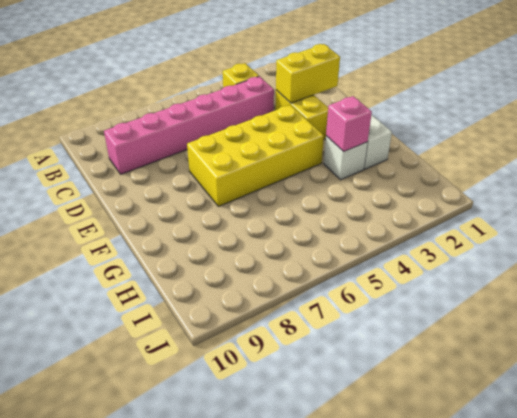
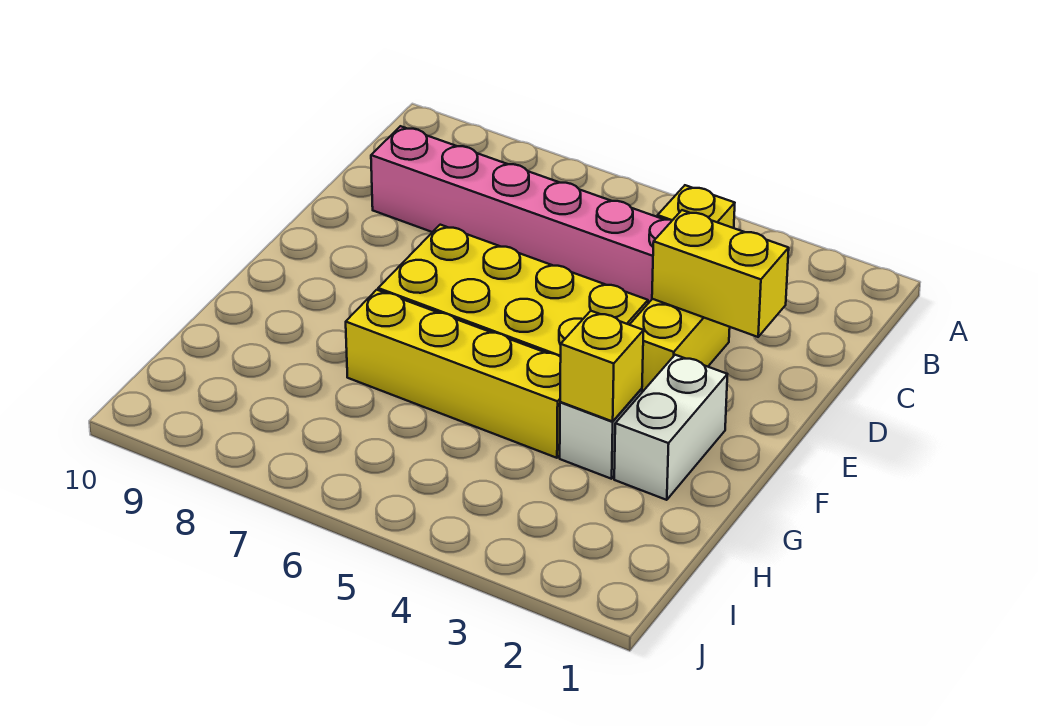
pink brick G3 level 2 -> yellow brick G3 level 2
none -> yellow brick G4:G7 level 1

